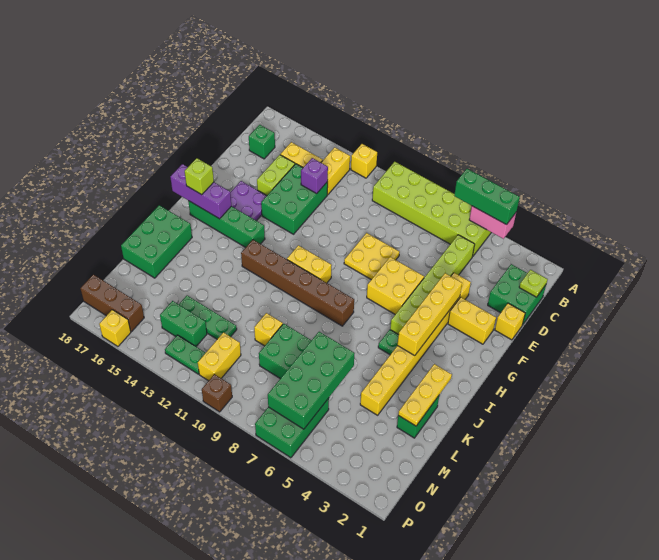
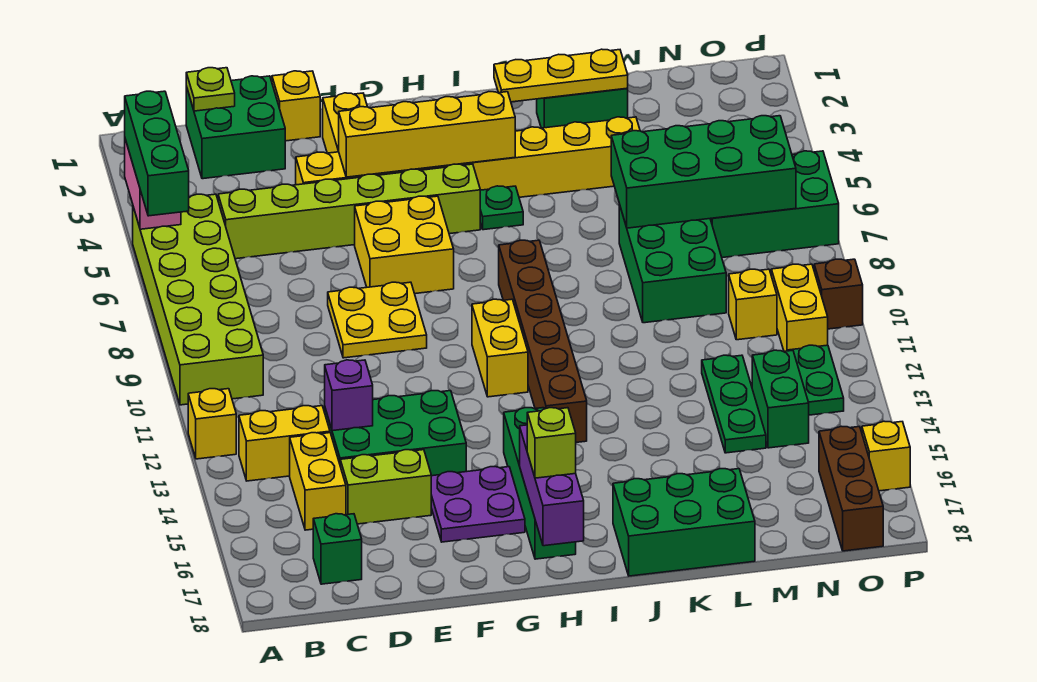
yellow brick L10 level 1 -> yellow brick N10 level 1
yellow brick N11:O11 level 1 -> yellow brick O10:O11 level 1

